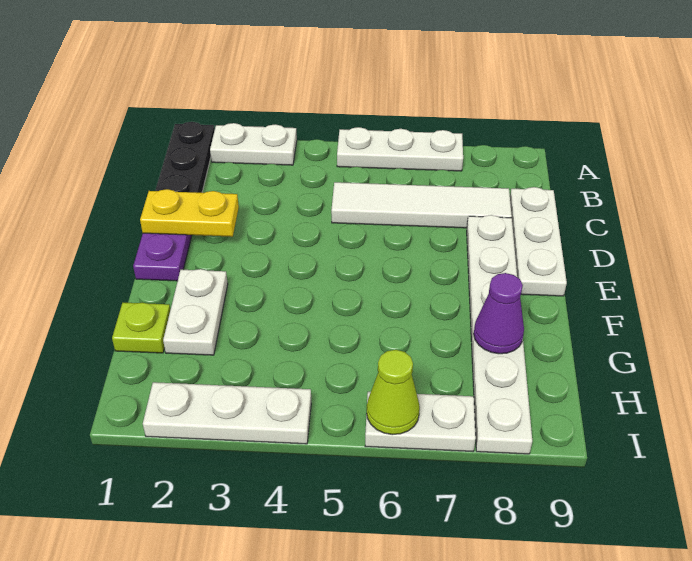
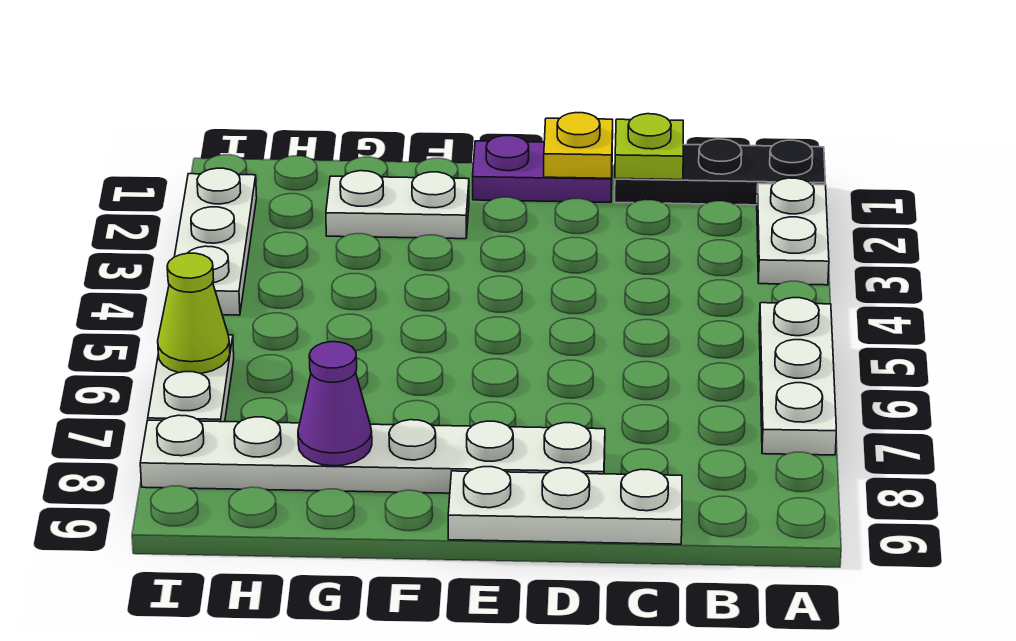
white tile C5:C8 level 1 -> none
yellow plate D1:D2 level 2 -> yellow plate D1 level 2
lime plate G1 level 1 -> lime plate C1 level 2

